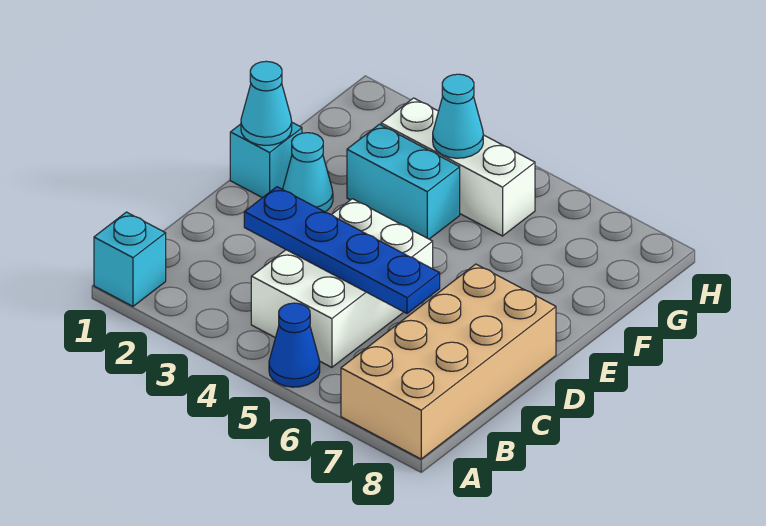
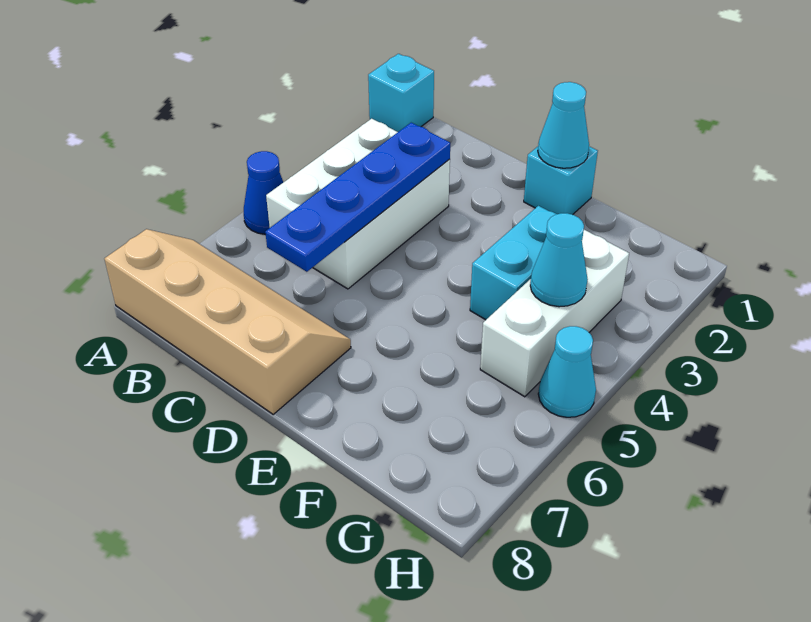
tan brick A7:D8 level 1 -> tan slope A7:D8 level 1 top 8
white brick B4:D5 level 1 -> white brick B3:C5 level 1
cyan cone E2 level 1 -> cyan cone H5 level 1

